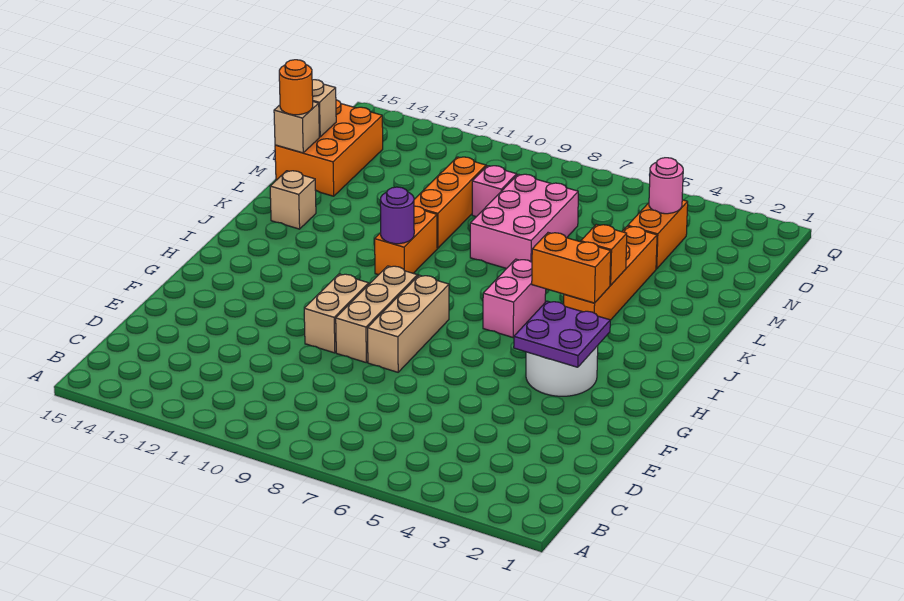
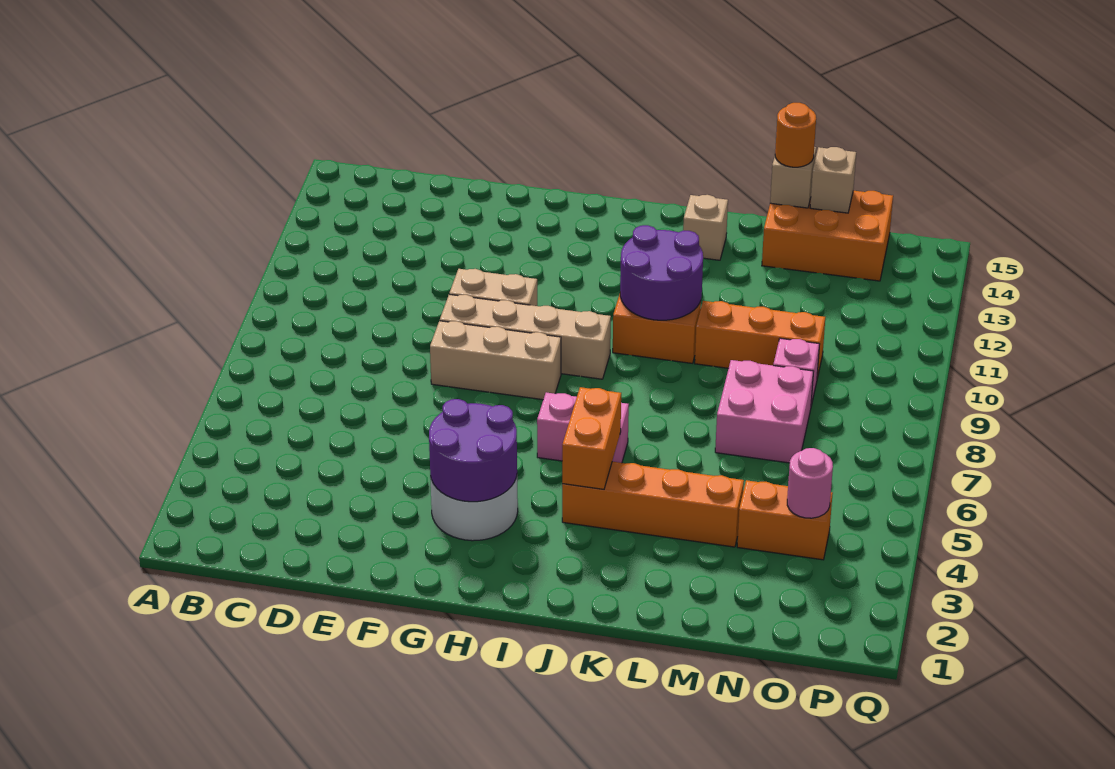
tan brick F9:H9 level 1 -> tan brick F9:I9 level 1
purple plate G3:H4 level 2 -> purple round brick G3:H4 level 2
purple round brick J10 level 2 -> purple round brick J10:K11 level 2
orange brick K4 level 2 -> none
pink brick L7:N8 level 1 -> pink brick M7:N8 level 1

